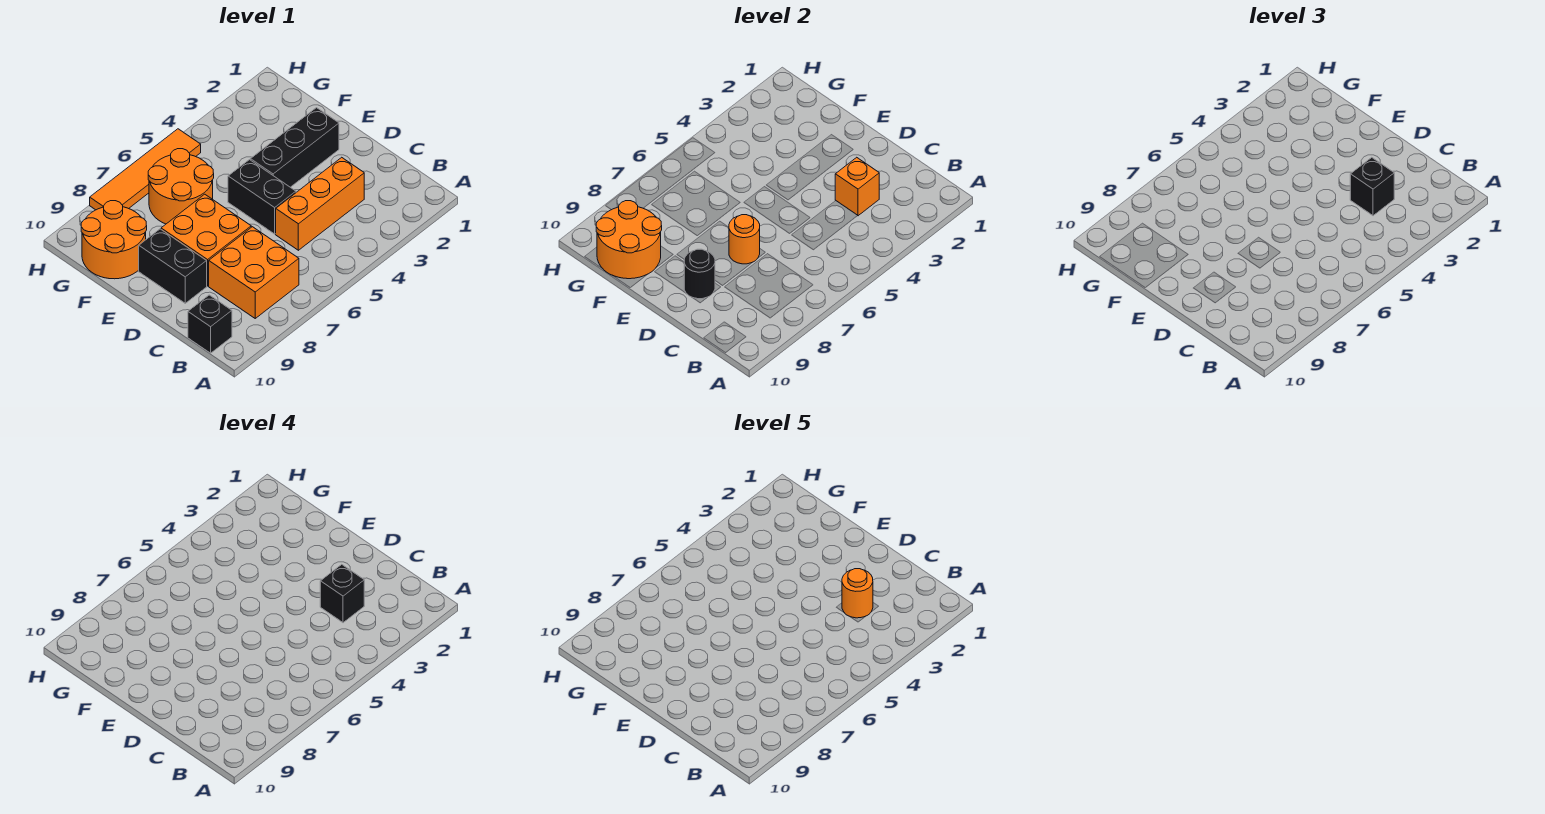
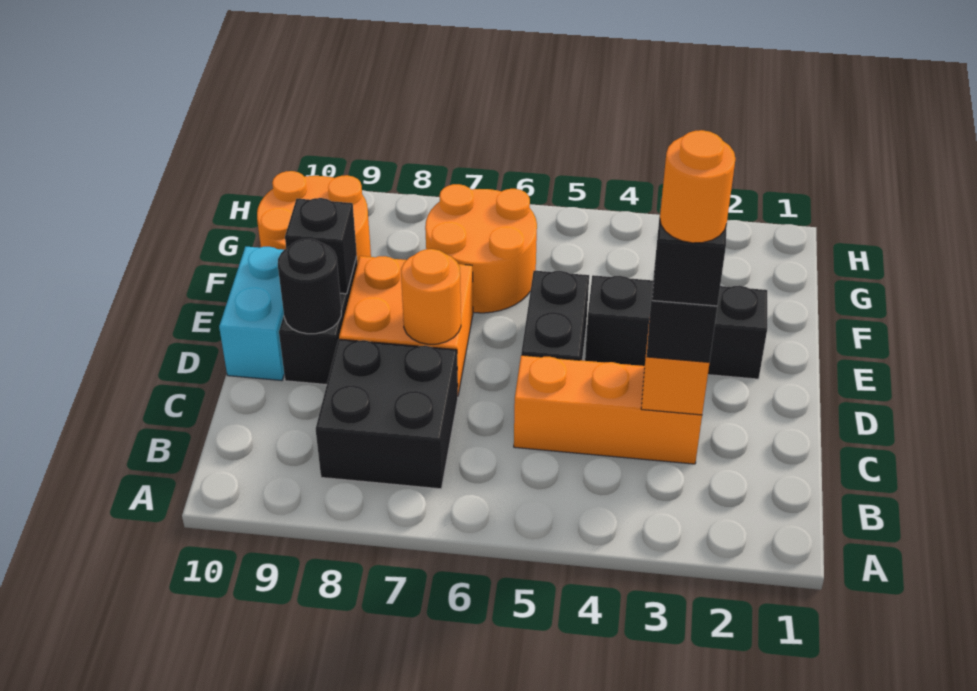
orange brick B7:C8 level 1 -> black brick B7:C8 level 1
black brick B10 level 1 -> black brick E9 level 2
none -> cyan brick D10:E10 level 1
orange round brick F9:G10 level 2 -> none
orange tile H5:H8 level 1 -> none

